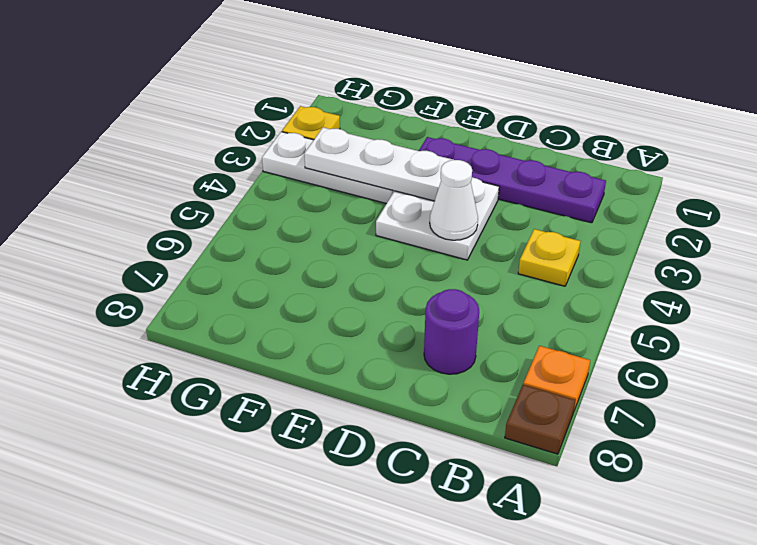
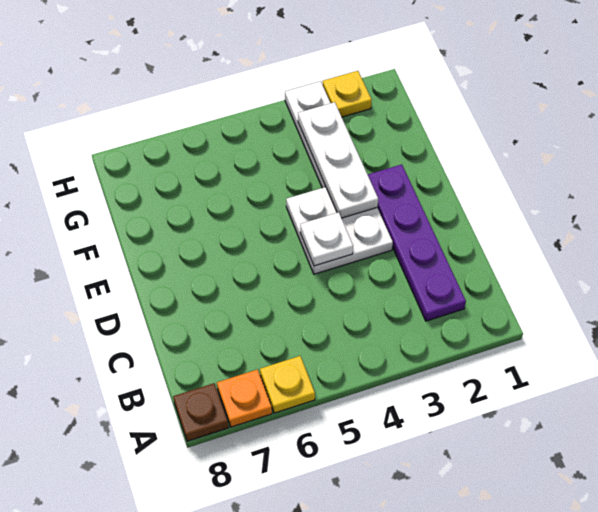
yellow plate B4 level 1 -> yellow plate A6 level 1
purple round brick C7 level 1 -> none
white cone D4 level 2 -> white plate D4 level 2

